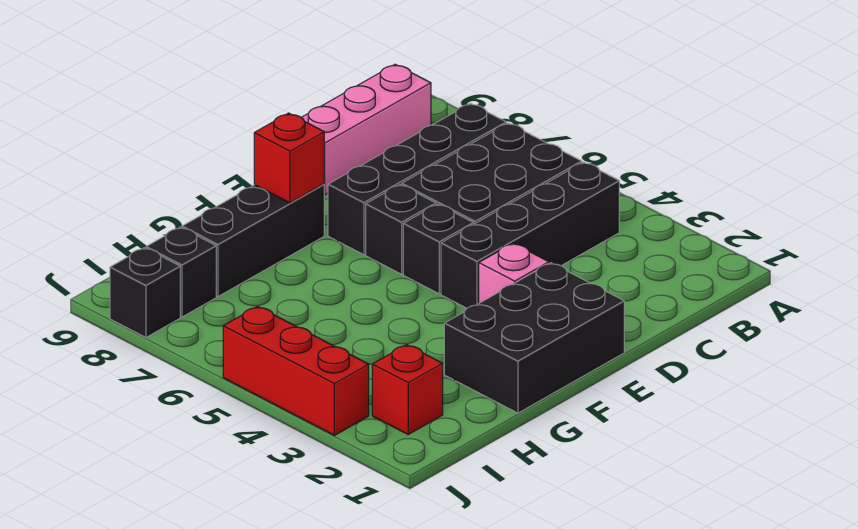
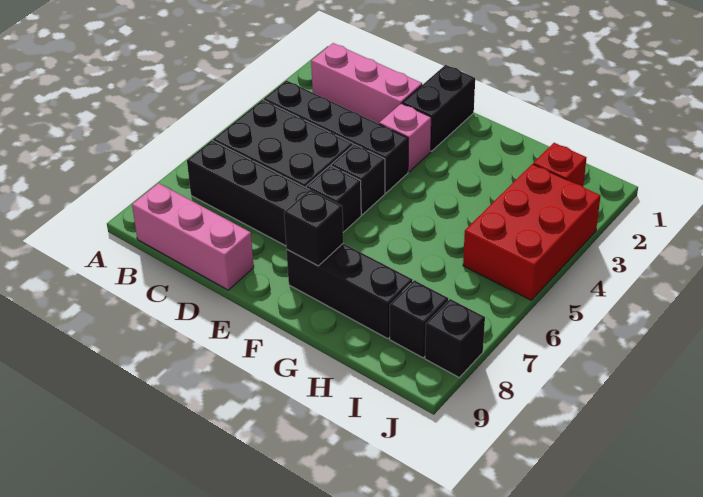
none -> pink brick B2:D2 level 1
black brick E1:G2 level 1 -> black brick E1:E2 level 1
red brick F8 level 2 -> black brick F8 level 2
red brick J3:J5 level 1 -> red brick I3:J5 level 1

